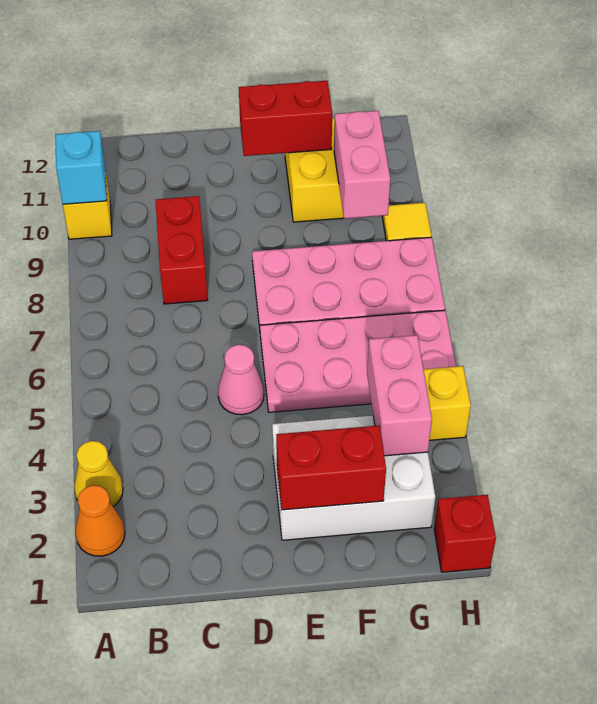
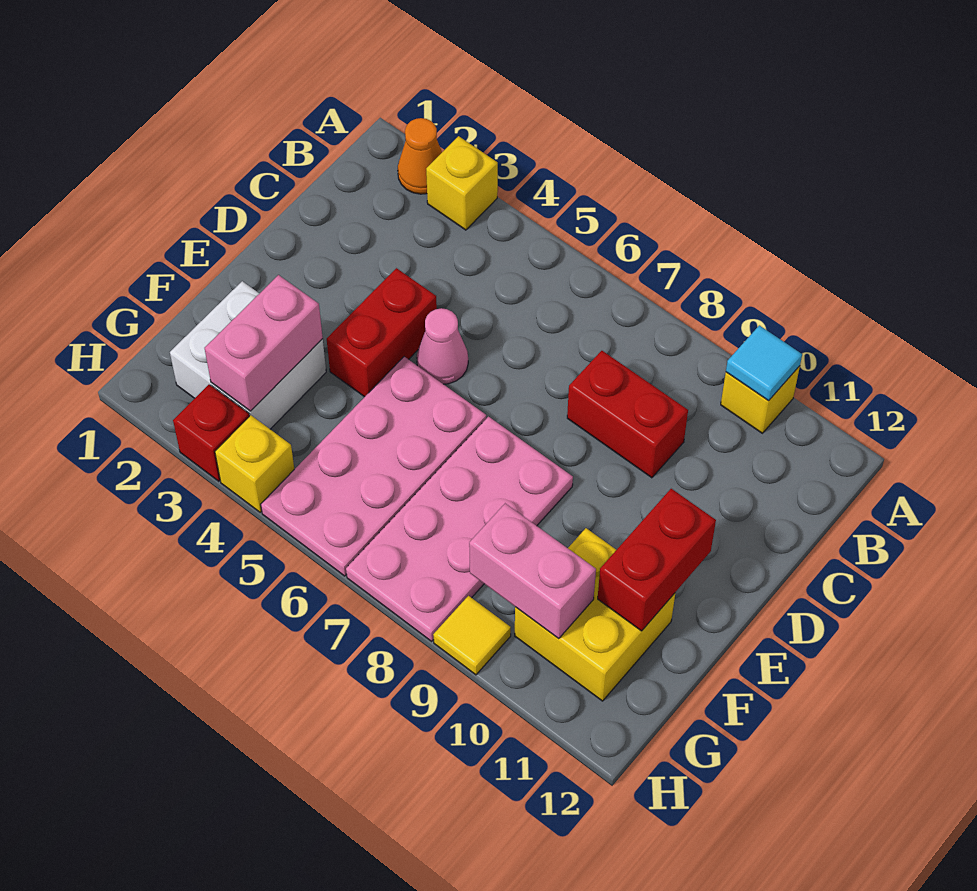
yellow cone A3 level 1 -> yellow brick A3 level 1
cyan brick A10 level 2 -> cyan tile A10 level 2
white brick E2:G3 level 1 -> white brick F2:G3 level 1
red brick E2:F2 level 2 -> red brick D4:E4 level 1
pink brick G3:G4 level 2 -> pink brick F3:G3 level 2
red brick H1 level 1 -> red brick H3 level 1

